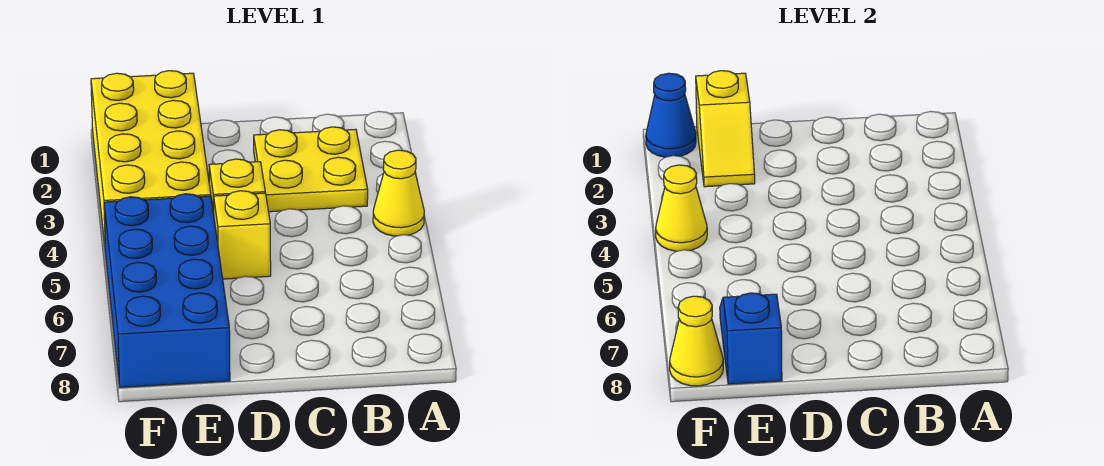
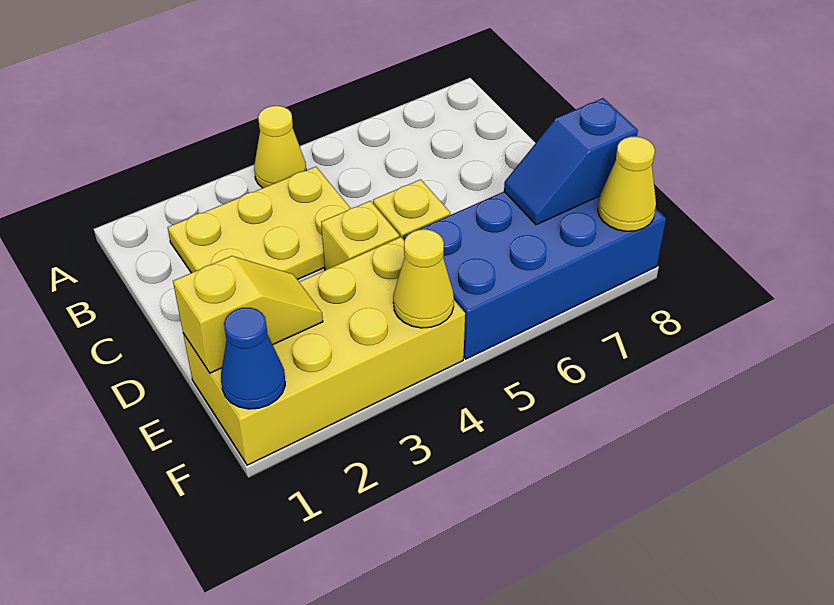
yellow plate B2:C3 level 1 -> yellow plate B2:C4 level 1

